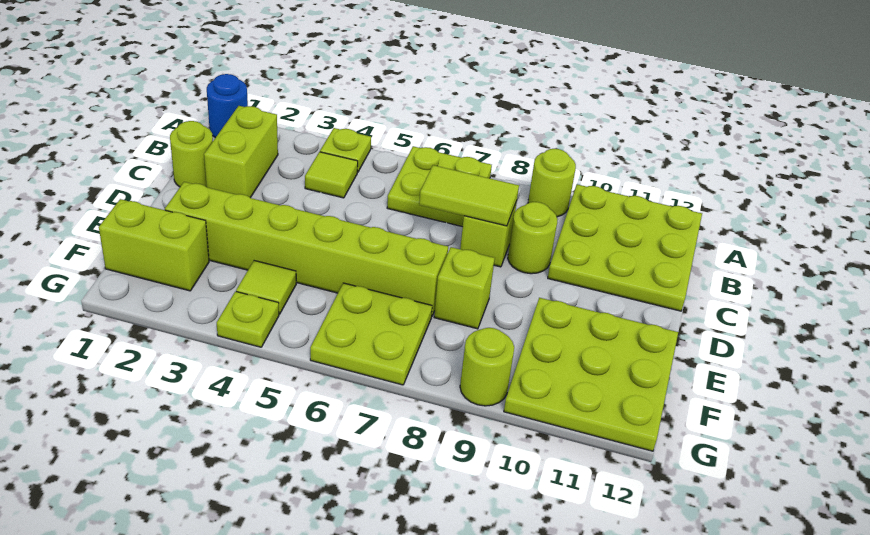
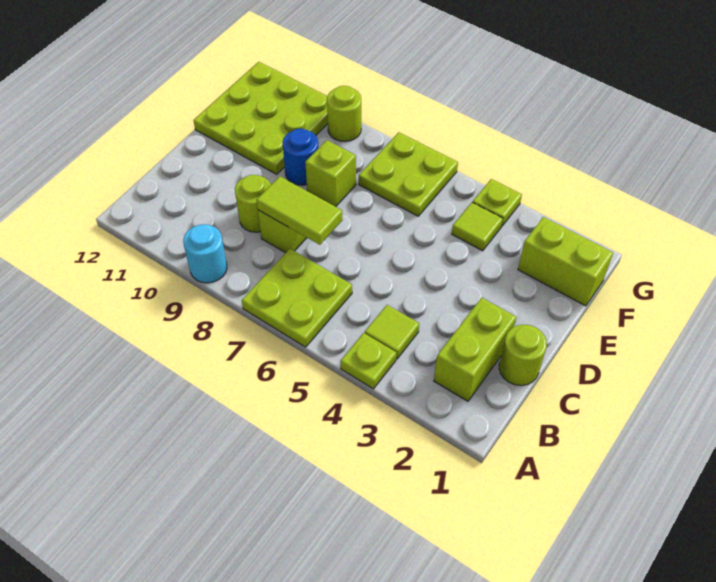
blue round brick A1 level 1 -> blue round brick E9 level 1
lime round brick A9 level 1 -> cyan round brick A9 level 1
lime plate A10:C12 level 1 -> none
lime brick E2:E7 level 1 -> none

